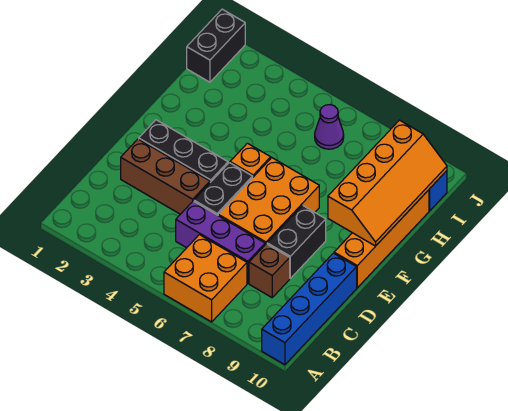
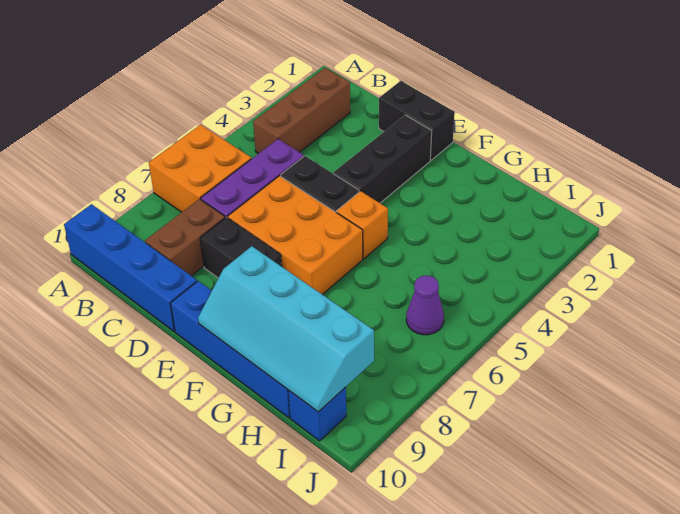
brown brick C8 level 1 -> brown brick C8:C9 level 1
brown brick D2:D4 level 1 -> brown brick B2:B4 level 1
orange brick E10:H10 level 1 -> blue brick E10:H10 level 1
orange slope F9:I10 level 2 top 9 -> cyan slope F9:I10 level 2 top 9
black brick I1:J1 level 1 -> black brick D1:E1 level 1

